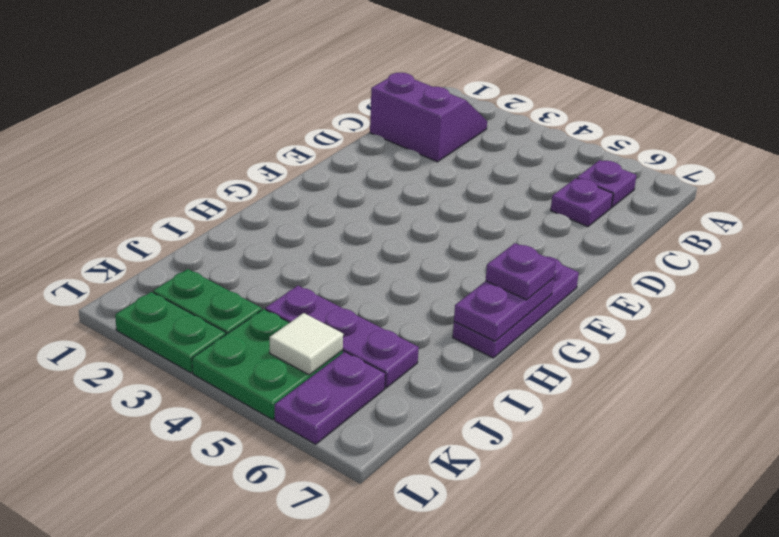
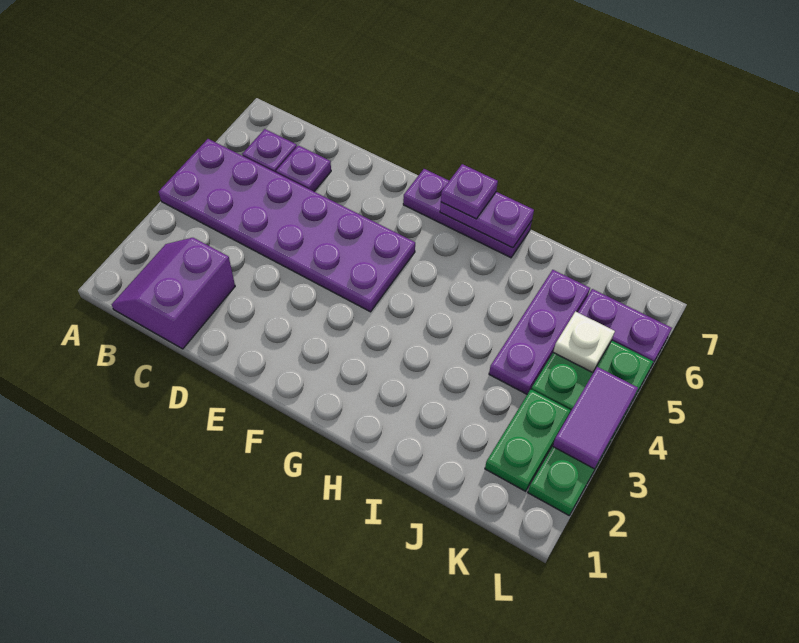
none -> purple plate A4:F5 level 1
white tile K5 level 2 -> white plate K5 level 2
none -> purple tile L3:L4 level 2

